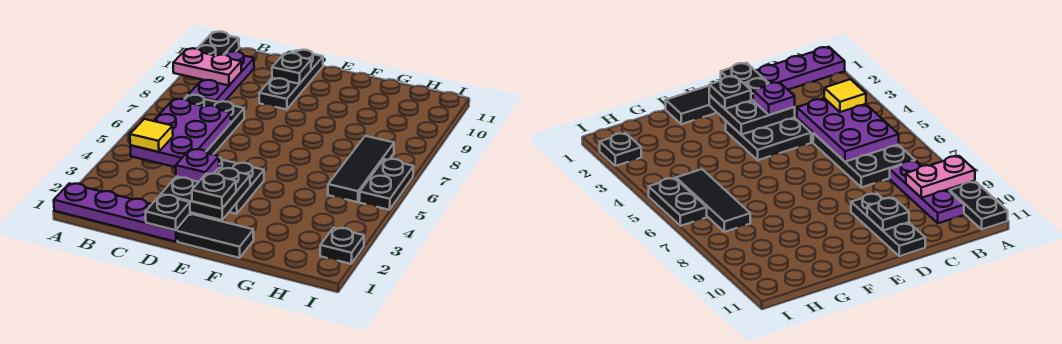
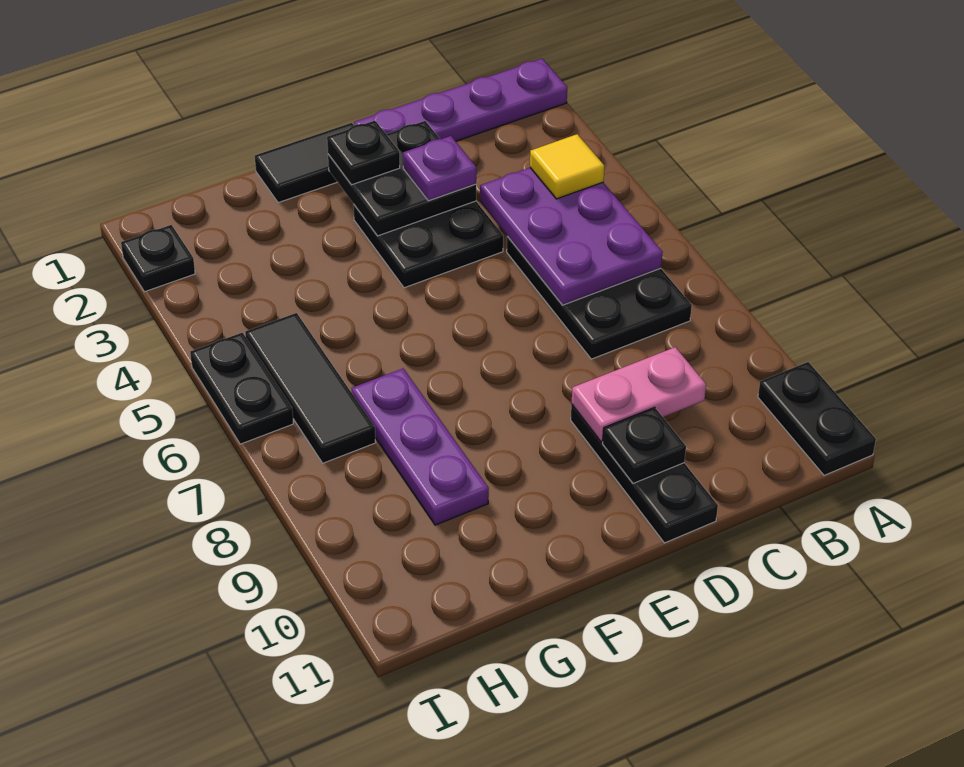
pink plate A9:B9 level 2 -> pink plate C9:D9 level 2
purple plate B8:B10 level 1 -> purple plate G7:G9 level 1
black plate D1 level 2 -> none

